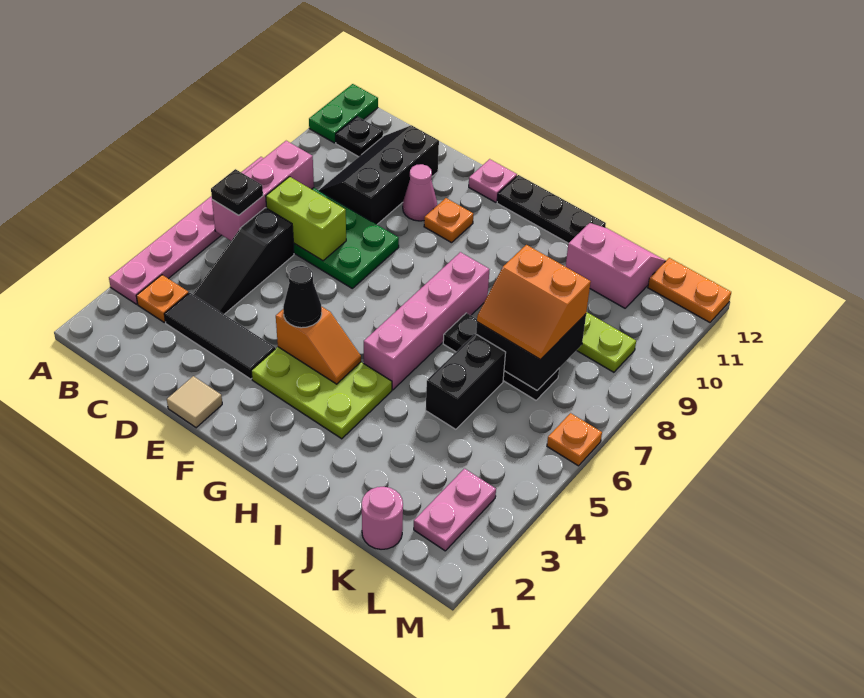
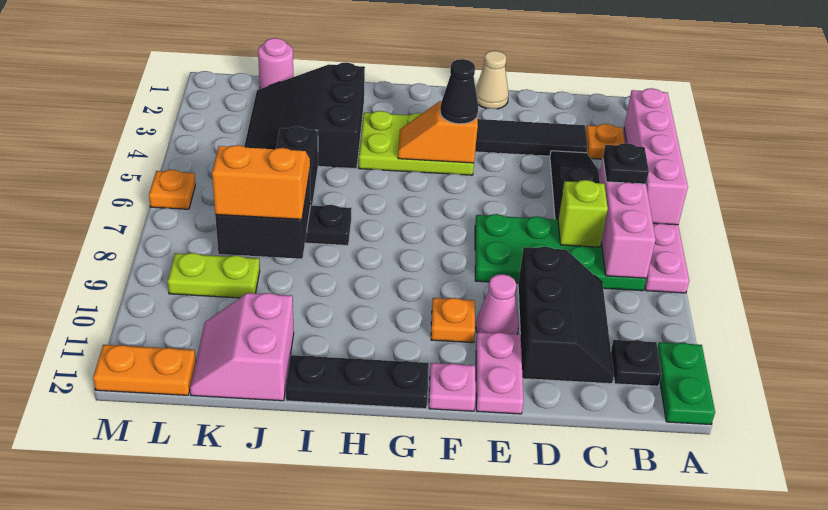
lime brick C7:D7 level 2 -> lime brick C7 level 2
tan tile E1 level 1 -> tan cone E1 level 1
pink brick H5:H8 level 1 -> pink brick A3:A6 level 2
none -> black slope I2:K4 level 1 top I
pink slope J11:K12 level 1 top 11 -> pink slope J11:K12 level 1 top J
pink plate L2:L3 level 1 -> pink plate E11:E12 level 1

